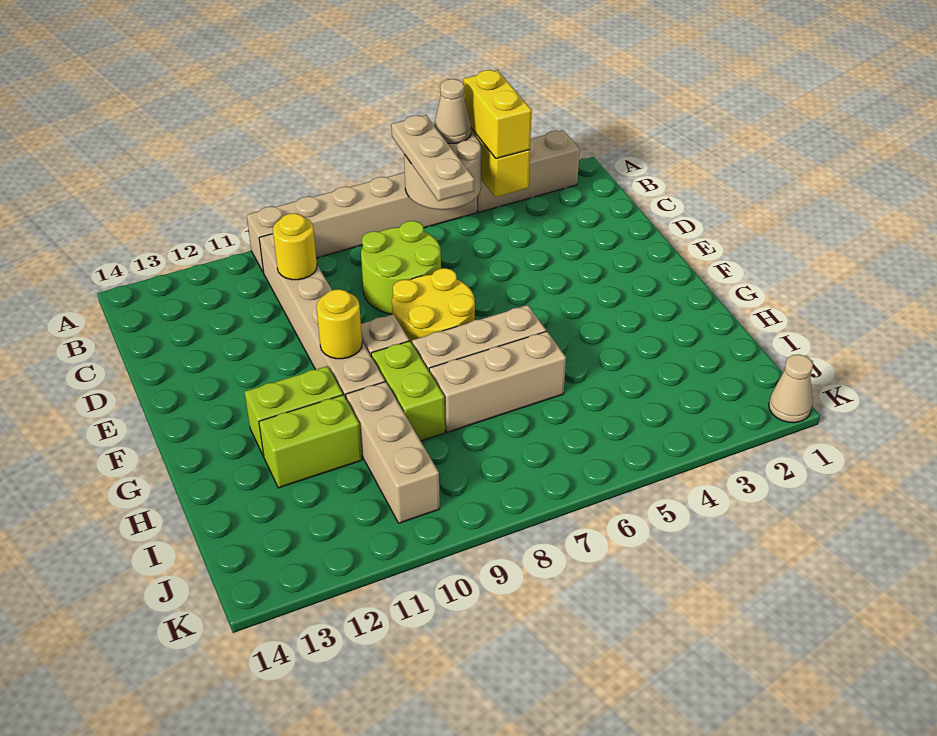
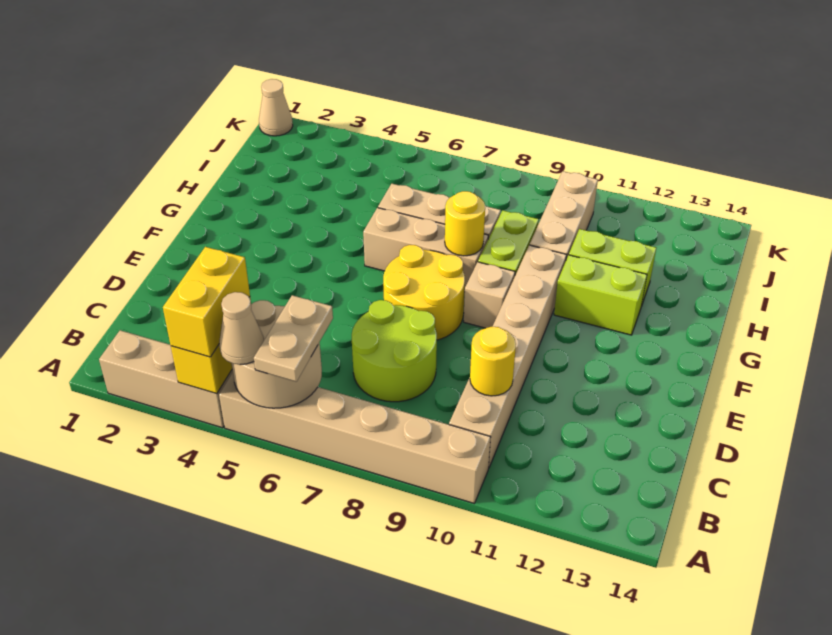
tan plate A6:C6 level 3 -> tan plate A6:B6 level 3
yellow round brick F10 level 2 -> yellow round brick G8 level 2

